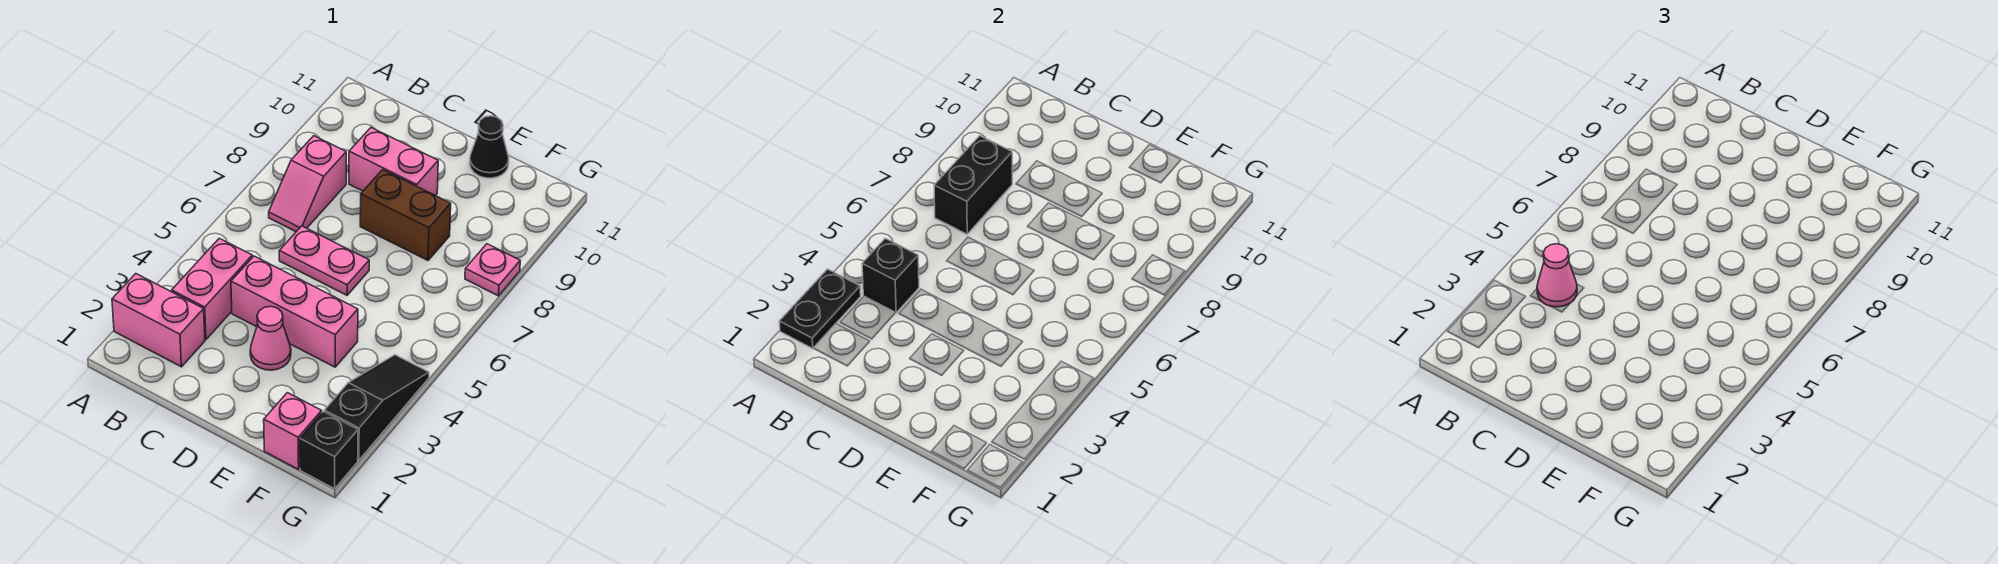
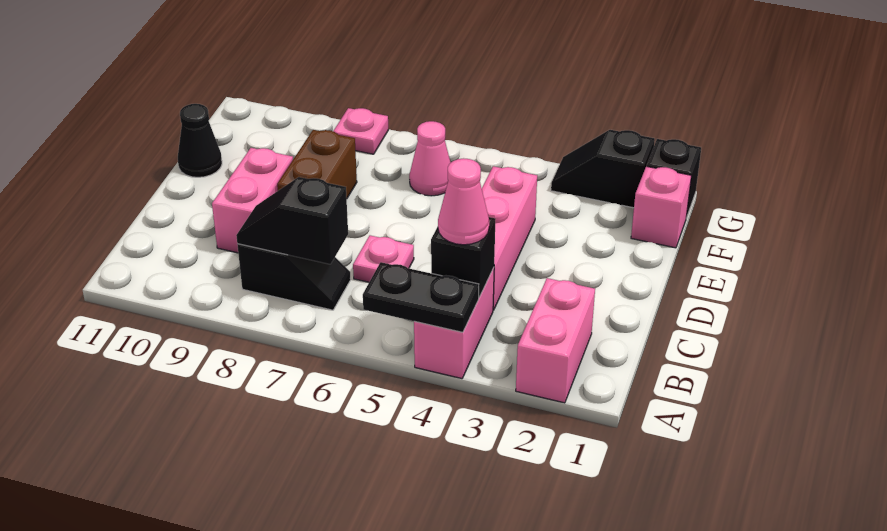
black plate A2:A3 level 2 -> black plate A4:A5 level 2
pink brick B3:B4 level 1 -> pink brick A4:B4 level 1
pink slope B7:B8 level 1 top 8 -> black slope B7:B8 level 1 top 8
black brick B7:B8 level 2 -> black slope B7:B8 level 2 top 7
pink plate C6:D6 level 1 -> pink plate C6 level 1
pink cone D3 level 1 -> pink cone F6 level 1
black slope G2:G4 level 1 top 2 -> black slope G2:G3 level 1 top 2

